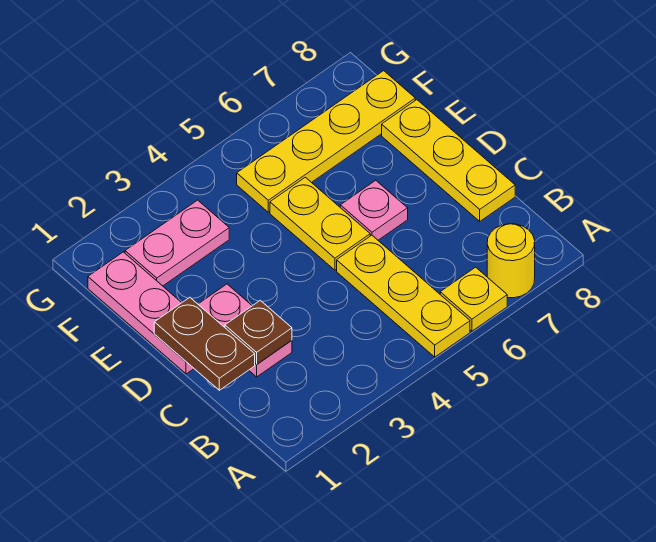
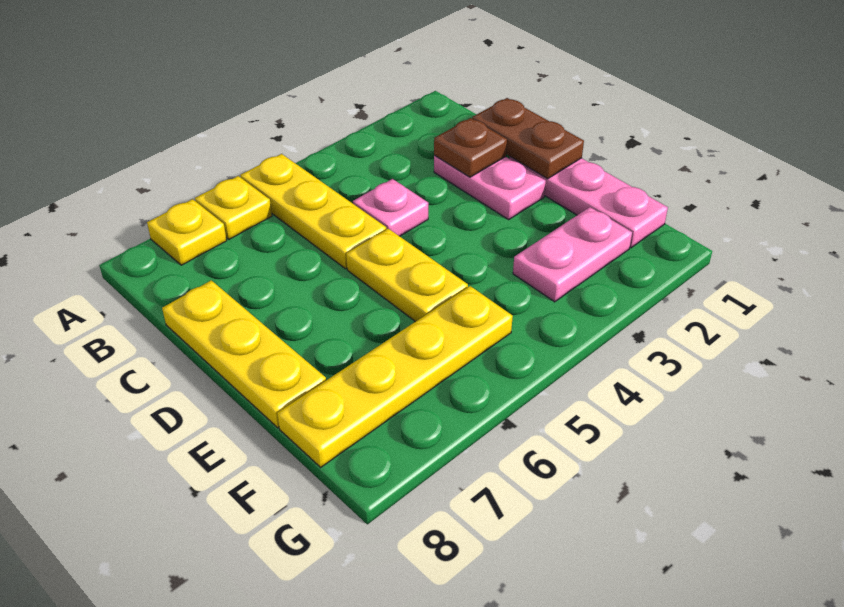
yellow round brick A7 level 1 -> yellow plate A7 level 1
pink plate D6 level 1 -> pink plate C4 level 1

